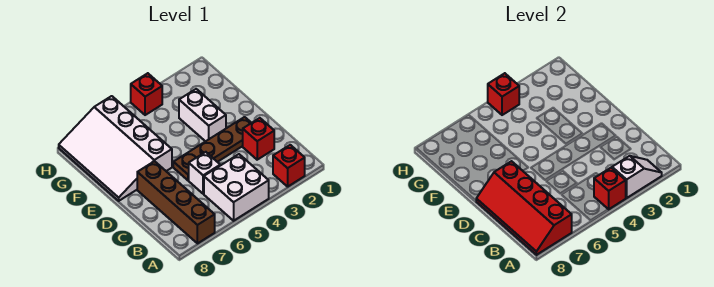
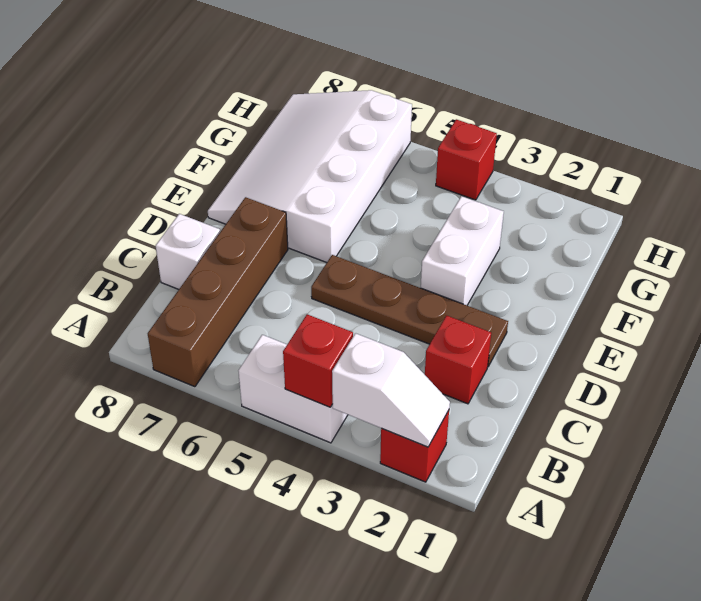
white brick A4:B5 level 1 -> white brick A4:A5 level 1
red slope A7:D8 level 2 top 7 -> none
white brick C5 level 1 -> white brick C8 level 1
red brick H4 level 2 -> none

